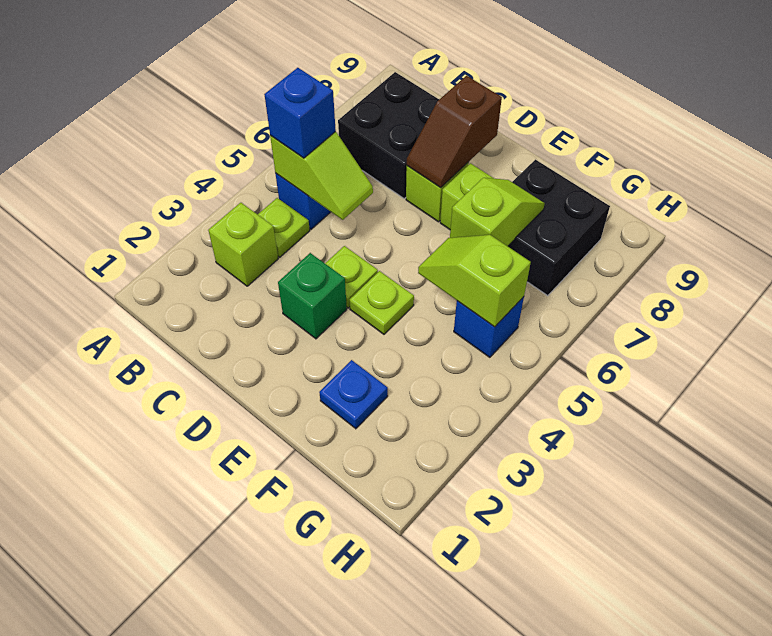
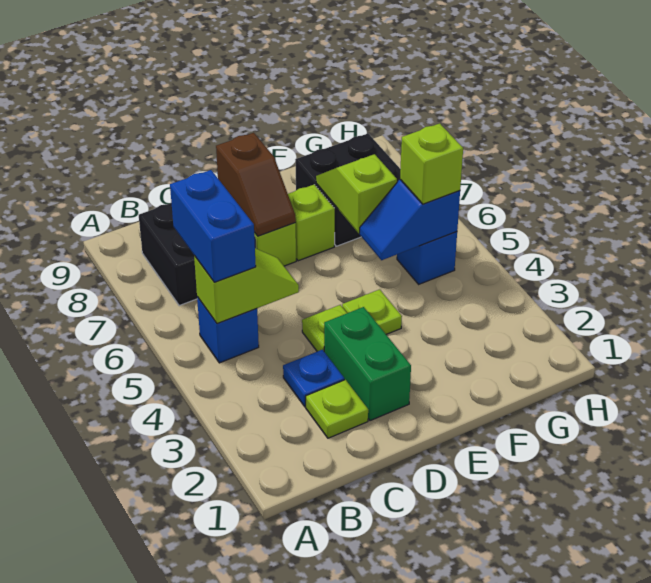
lime brick B3 level 1 -> lime brick G5 level 3
lime plate B4 level 1 -> lime plate C2 level 1
blue brick B5 level 3 -> blue brick B5:B6 level 3
green brick D3 level 1 -> green brick D2:D3 level 1
blue plate F2 level 1 -> blue plate C3 level 1
lime slope F5:G5 level 2 top G -> blue slope F5:G5 level 2 top G

